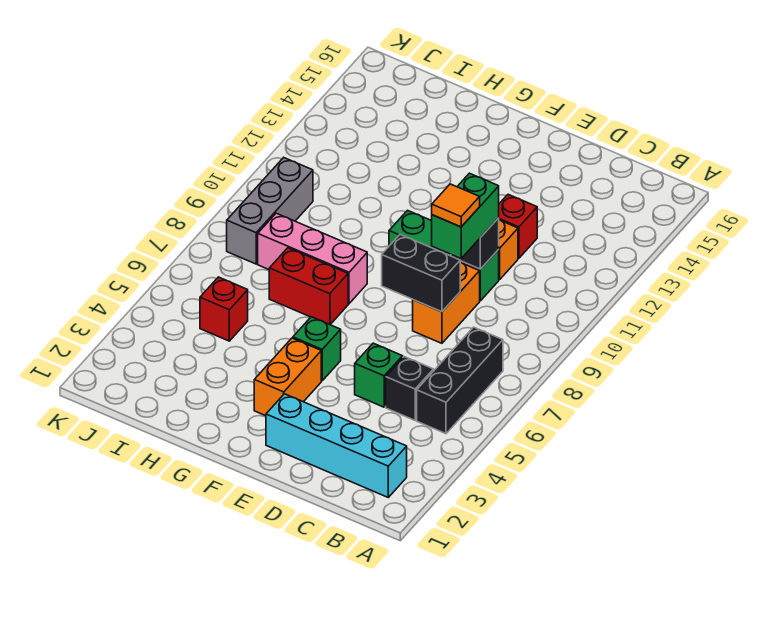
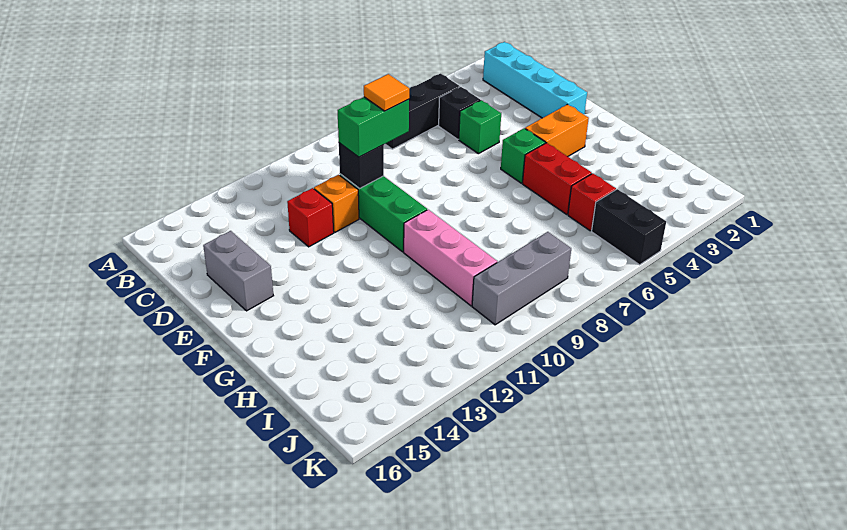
orange brick D8:D9 level 1 -> none
black brick D8:E8 level 2 -> black brick J5:K5 level 1
none -> grey brick D15:E15 level 1
red brick G7:H7 level 1 -> red brick G5:H5 level 1
pink brick G8:I8 level 1 -> pink brick G10:I10 level 1

